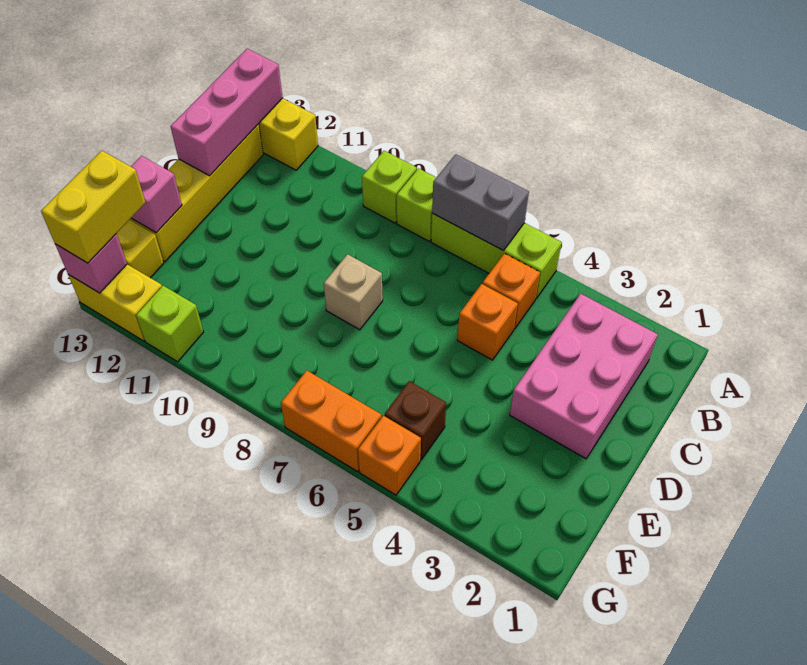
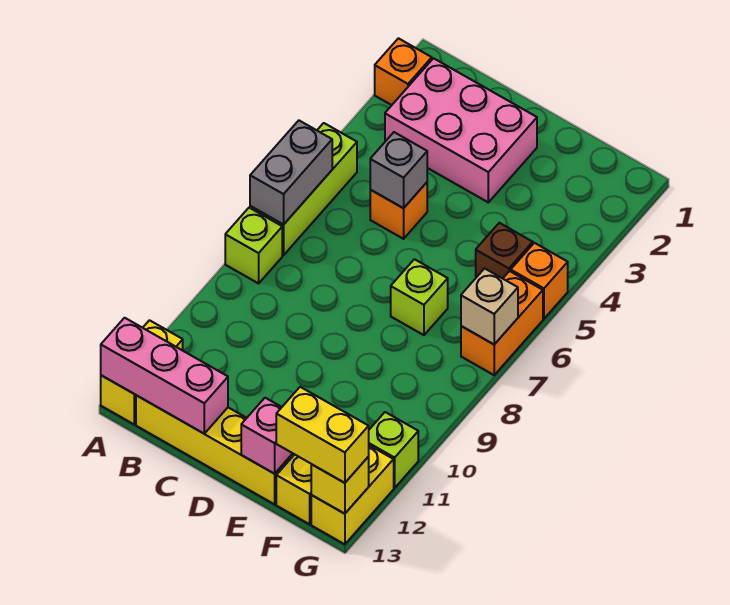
lime brick A9 level 1 -> lime brick E7 level 1
orange brick B5 level 1 -> orange brick A2 level 1
none -> grey brick C5 level 2
tan brick D8 level 1 -> tan brick G7 level 2
pink brick G13 level 2 -> yellow brick G13 level 2

